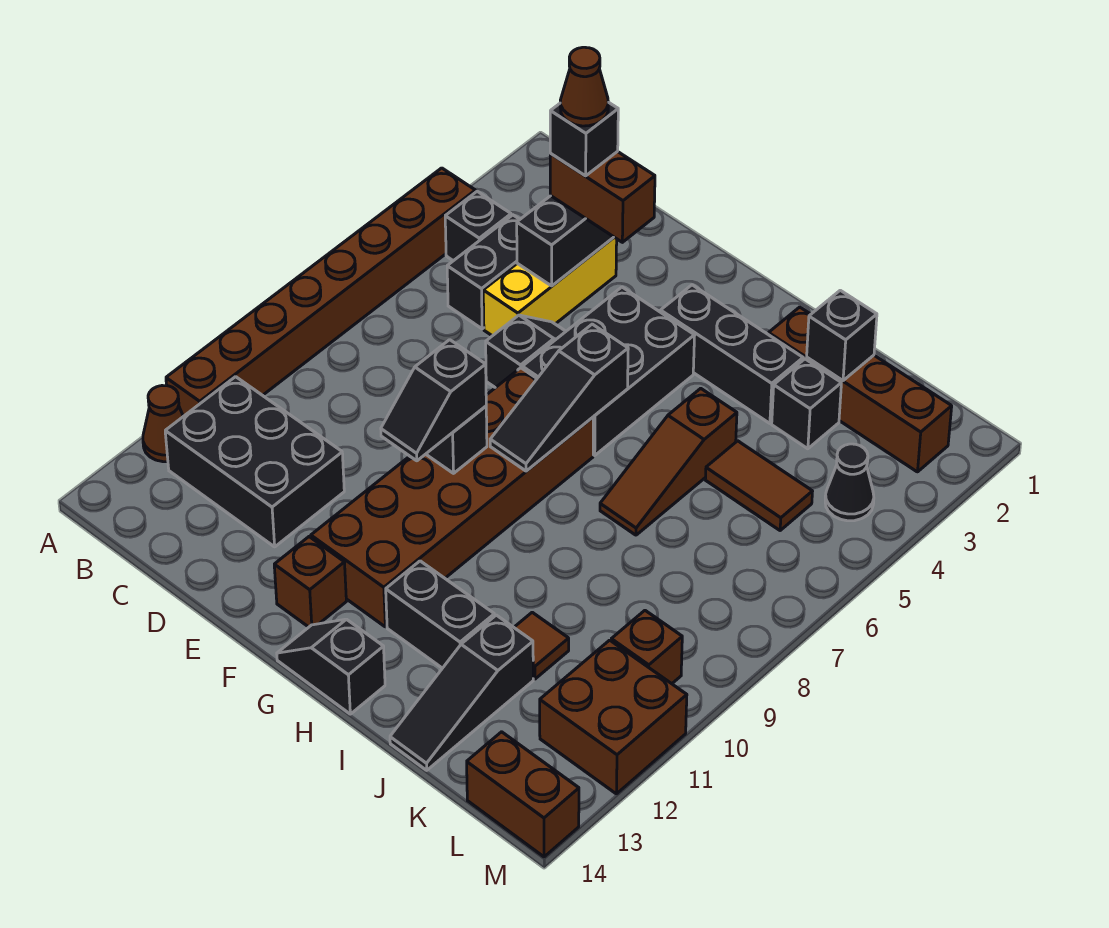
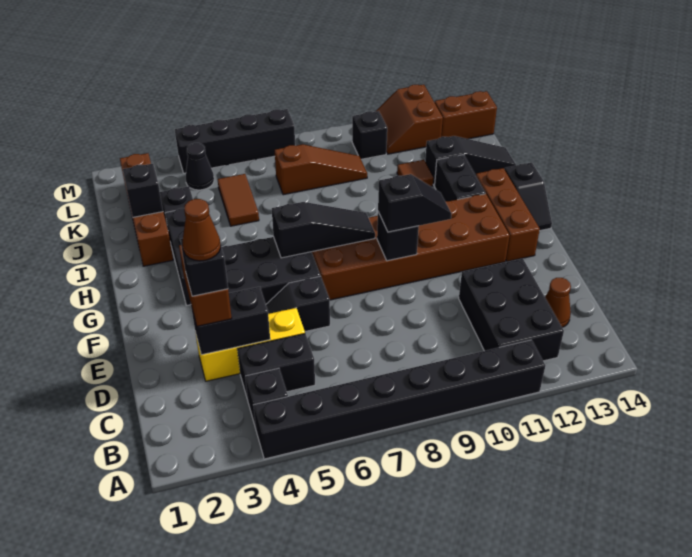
brown brick A4:A11 level 1 -> black brick A4:A11 level 1
brown cone A12 level 1 -> brown cone C13 level 1
brown brick F13 level 1 -> brown brick F13:H13 level 1
brown slope I5:I7 level 1 top 5 -> brown slope K7:K9 level 1 top 7
brown brick L10 level 1 -> black brick L10 level 1
brown brick L11:M12 level 1 -> brown slope L11:M12 level 1 top 12
brown brick L14:M14 level 1 -> brown brick L13:L14 level 1
none -> black brick M4:M7 level 1

